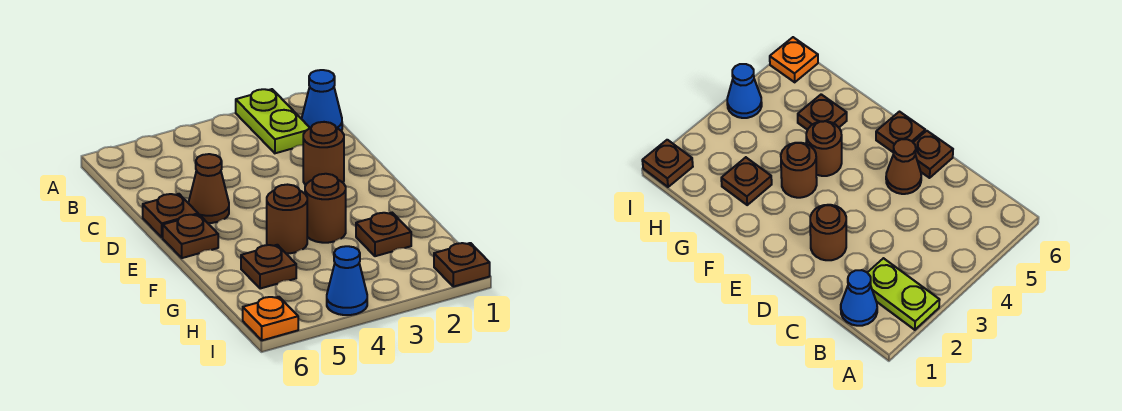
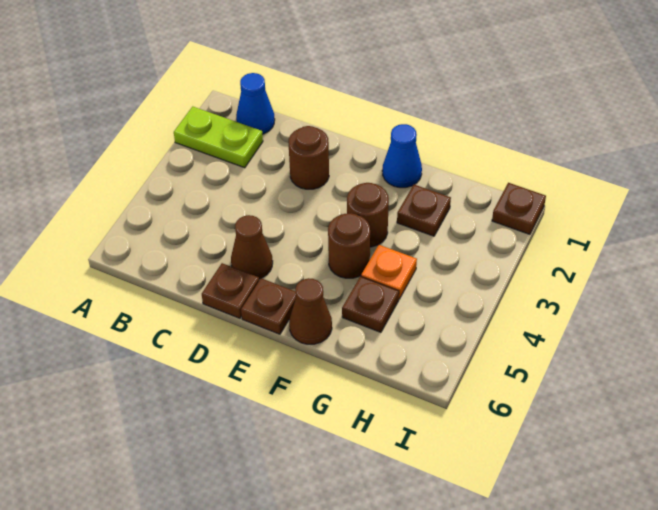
none -> brown cone F6 level 1
blue cone I4 level 1 -> blue cone F1 level 1
orange plate I6 level 1 -> orange plate G4 level 1

